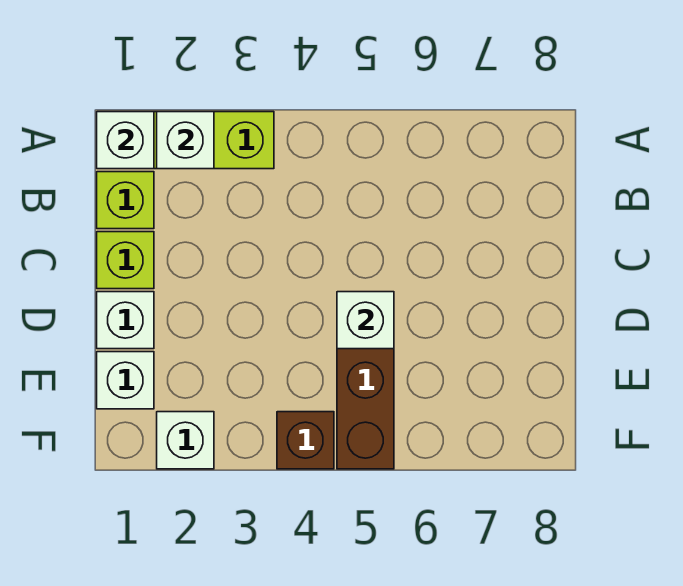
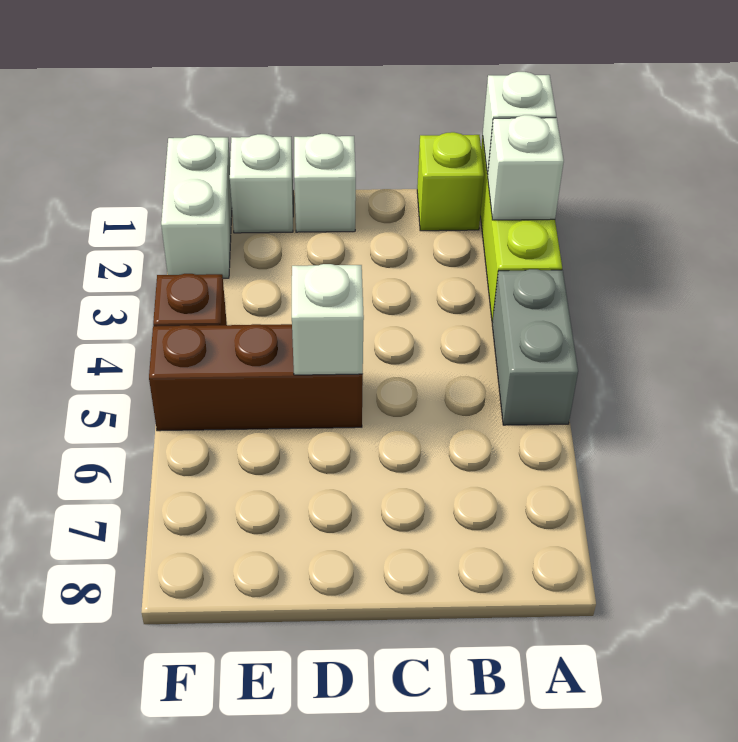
none -> grey brick A4:A5 level 1
lime brick C1 level 1 -> none
white brick F2 level 1 -> white brick F1:F2 level 1

